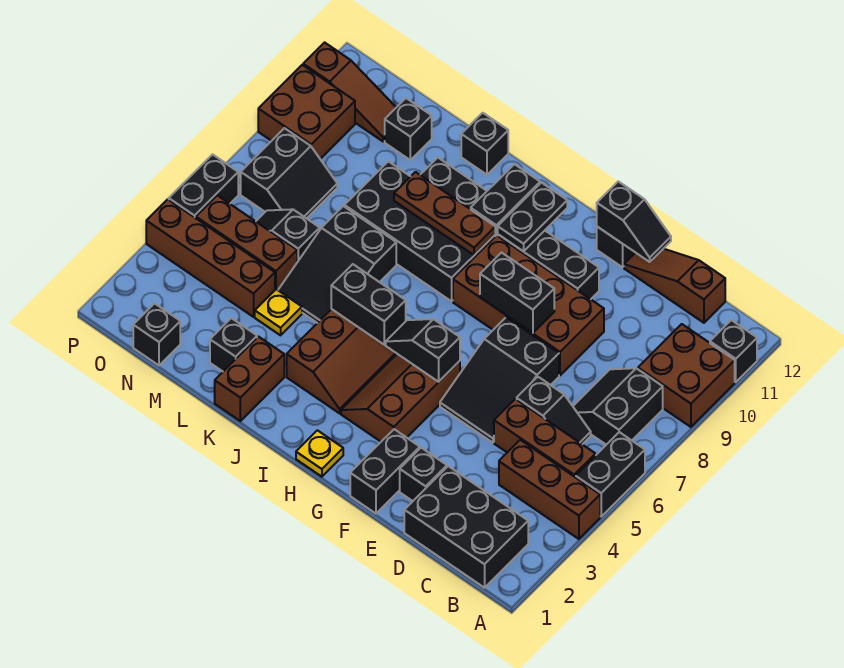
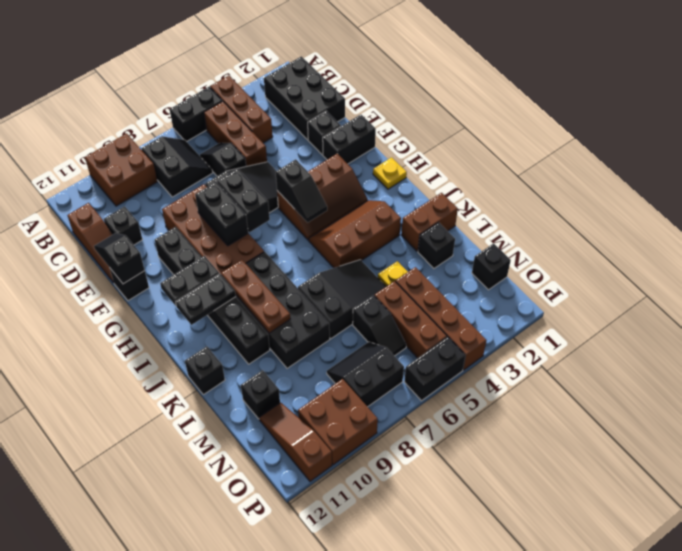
black brick A11 level 1 -> black brick D11 level 1
black slope B7:C8 level 1 top B -> black slope B7:C8 level 1 top 8
black brick I5:J5 level 2 -> black brick F7:G7 level 2

